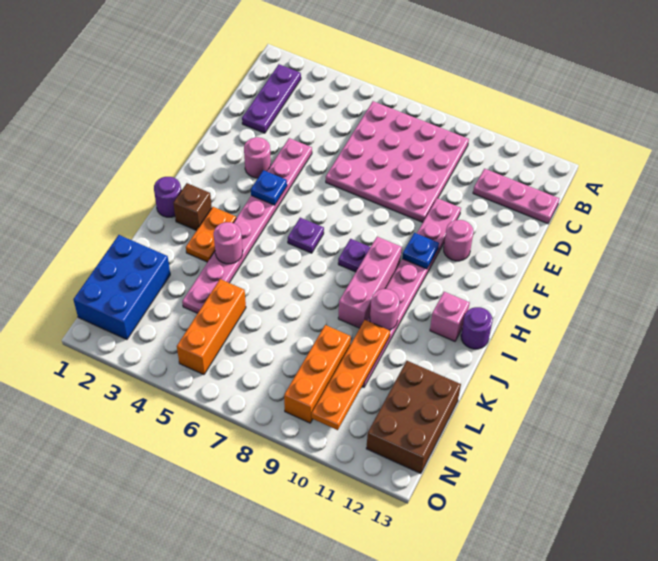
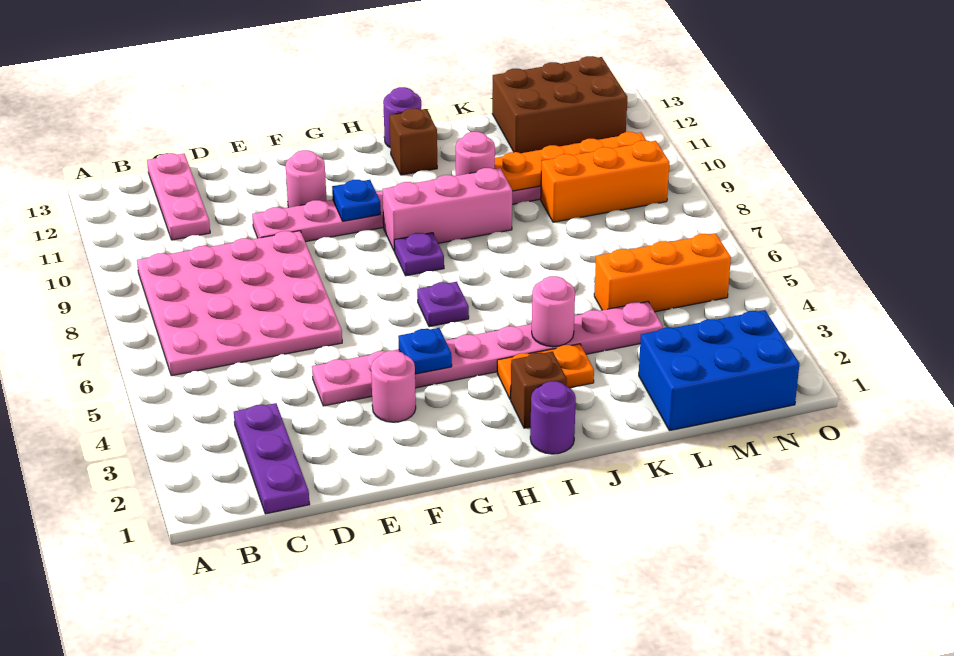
purple plate B2:D2 level 1 -> purple plate C1:C3 level 1
pink brick I12 level 1 -> brown brick I12 level 1

